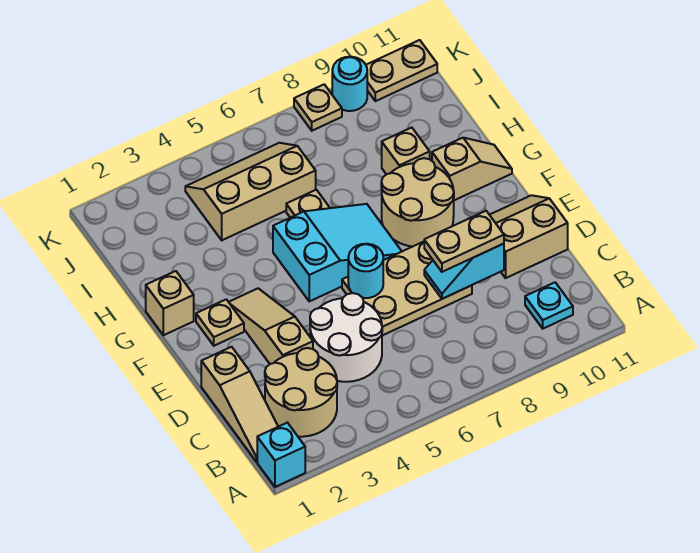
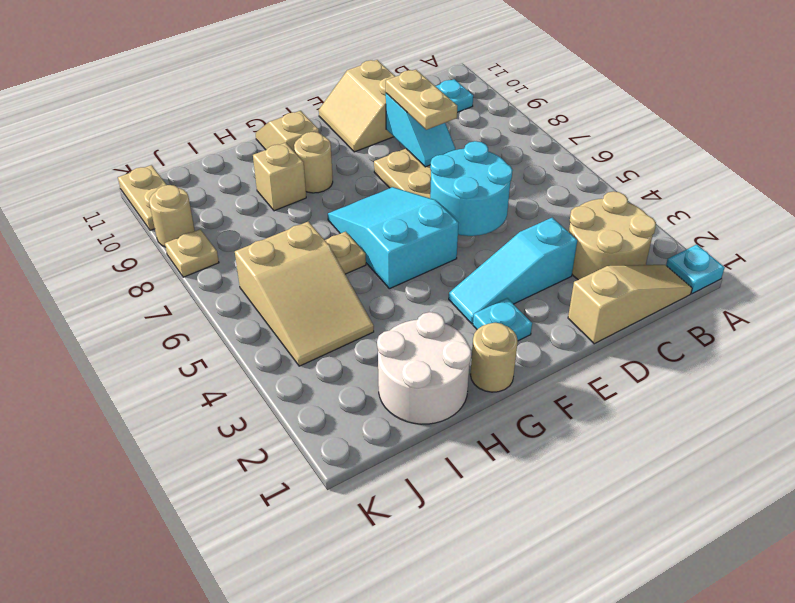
cyan brick A1 level 1 -> cyan plate A1 level 1
white round brick C4:D5 level 1 -> white round brick H1:I2 level 1
tan slope D3:F3 level 1 top D -> cyan slope D3:F3 level 1 top D
cyan round brick E6 level 2 -> cyan round brick D5:E6 level 2
tan plate F2 level 1 -> cyan plate F2 level 1
tan round brick F8:G9 level 1 -> tan round brick G9 level 1
tan brick G1 level 1 -> tan round brick G1 level 1
tan slope I4:J6 level 1 top I -> tan slope I4:J6 level 1 top 6
cyan round brick K9 level 1 -> tan round brick K9 level 1

